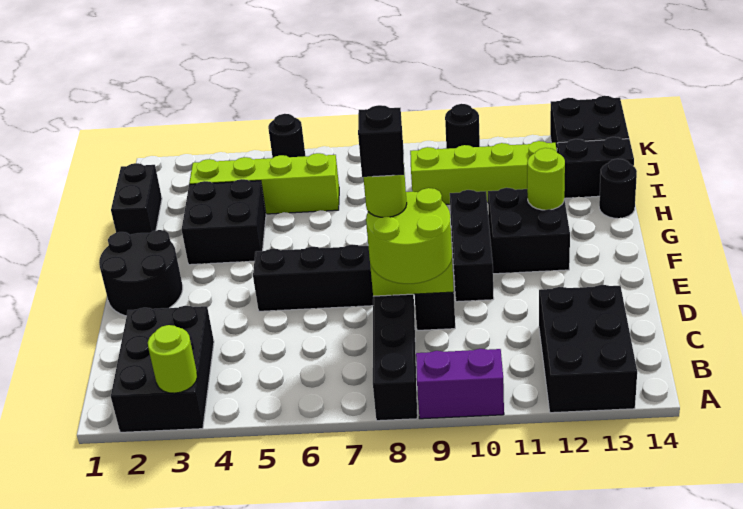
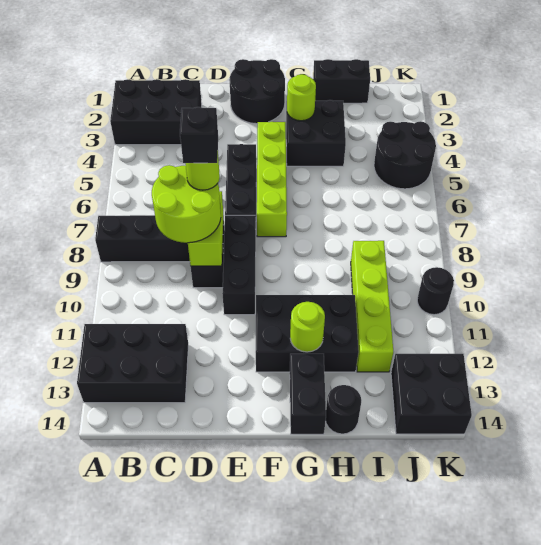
lime round brick A3 level 2 -> lime round brick G3 level 2
purple brick A9:A10 level 1 -> none
black brick E10:G10 level 1 -> black brick E8:E10 level 1
black brick F11:G12 level 1 -> black brick F11:H12 level 1
lime brick I3:I6 level 1 -> lime brick F4:F7 level 1
black brick I13:I14 level 1 -> black brick G13:G14 level 1
black round brick K5 level 1 -> black round brick J4:K5 level 1

